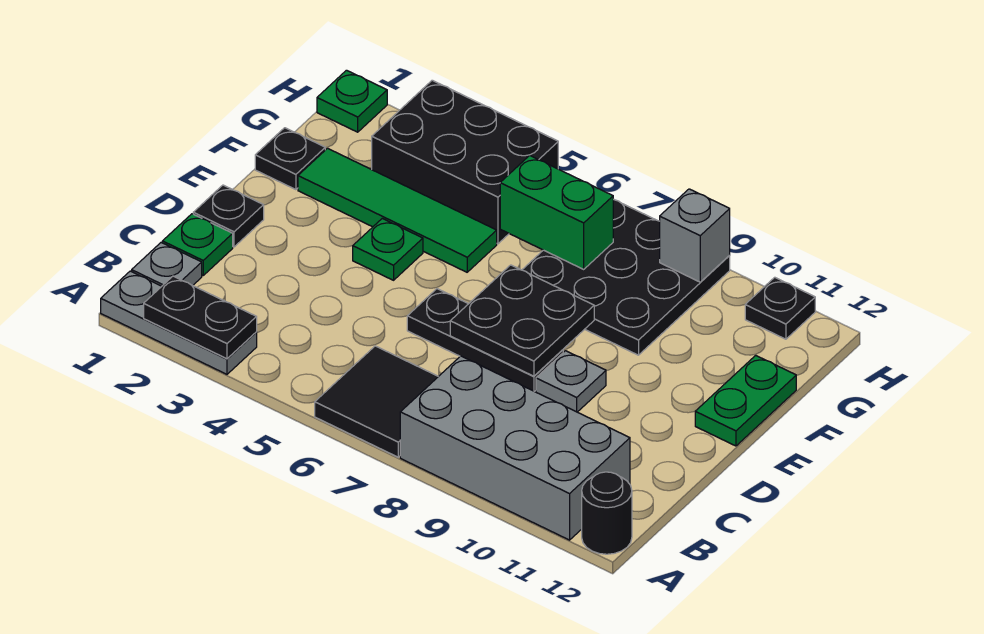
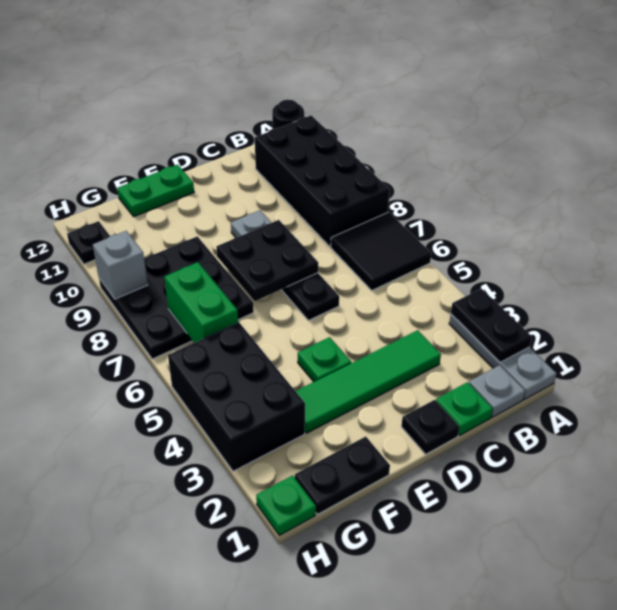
grey brick A8:B11 level 1 -> black brick A8:B11 level 1
black plate F1 level 1 -> black plate F1:G1 level 1
green tile F2:F5 level 1 -> green tile C3:F3 level 1

